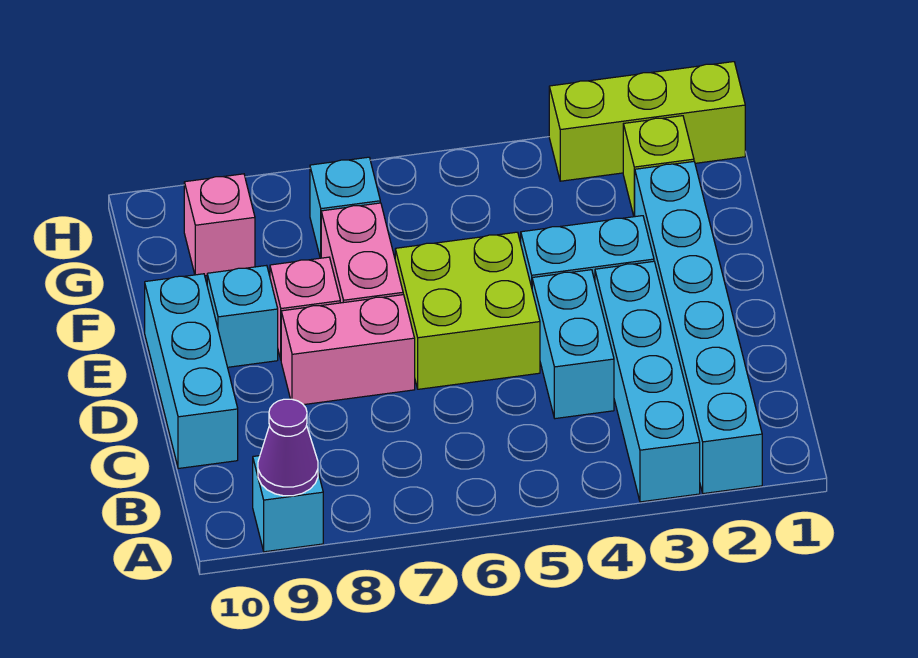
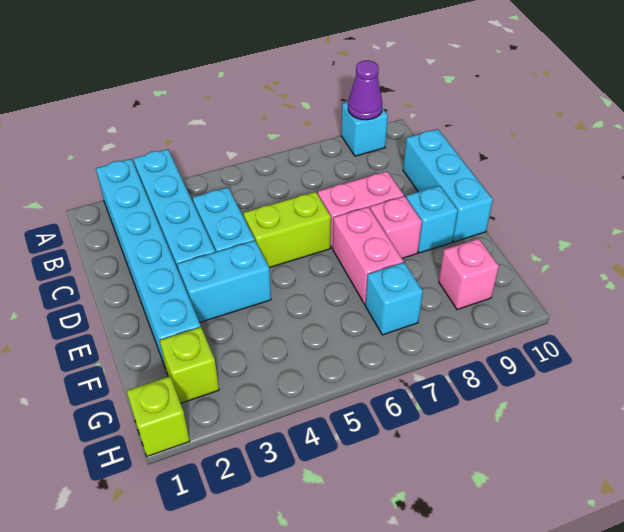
lime brick D5:E6 level 1 -> lime brick D5:D6 level 1
lime brick H1:H3 level 1 -> lime brick H1 level 1

